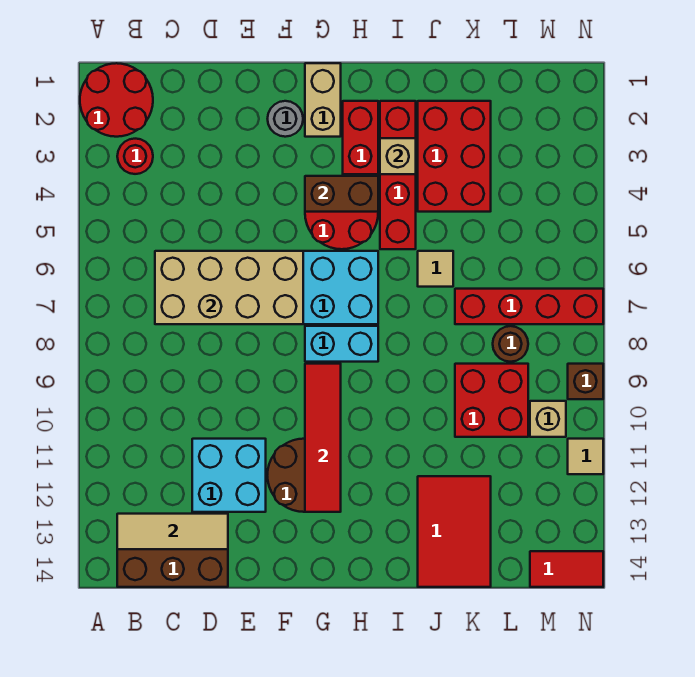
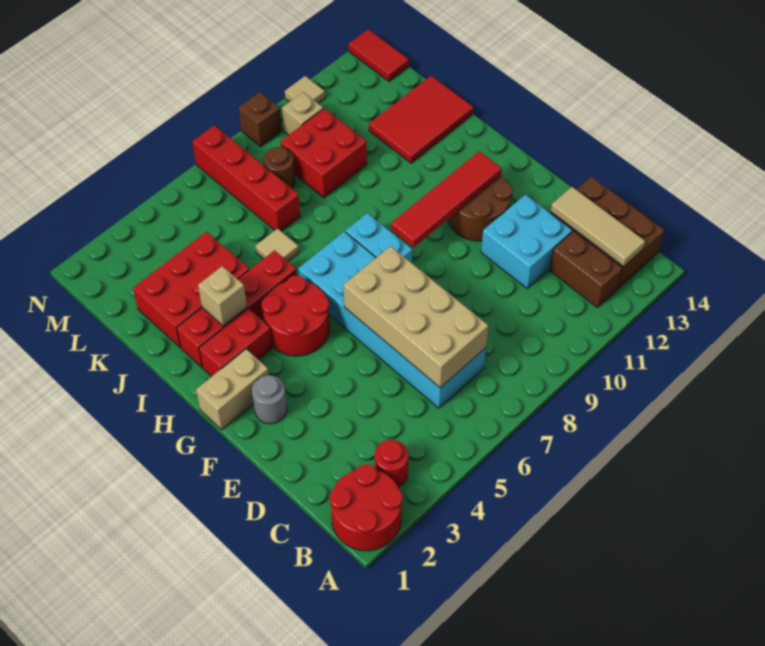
brown brick G4:H4 level 2 -> brown brick B12:C12 level 1

